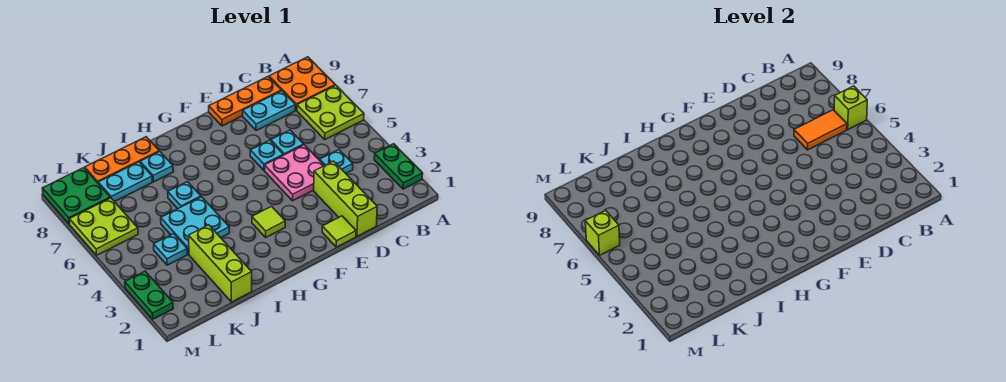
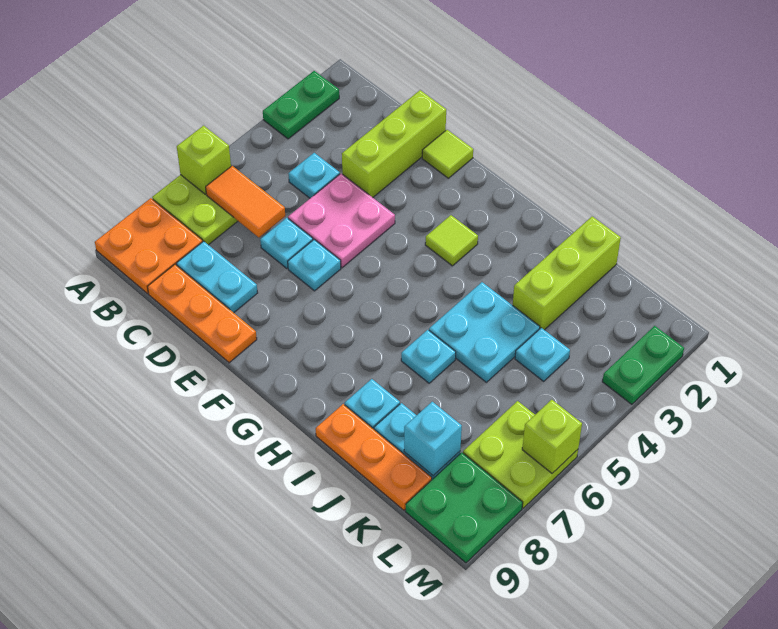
none -> cyan brick K8 level 2

